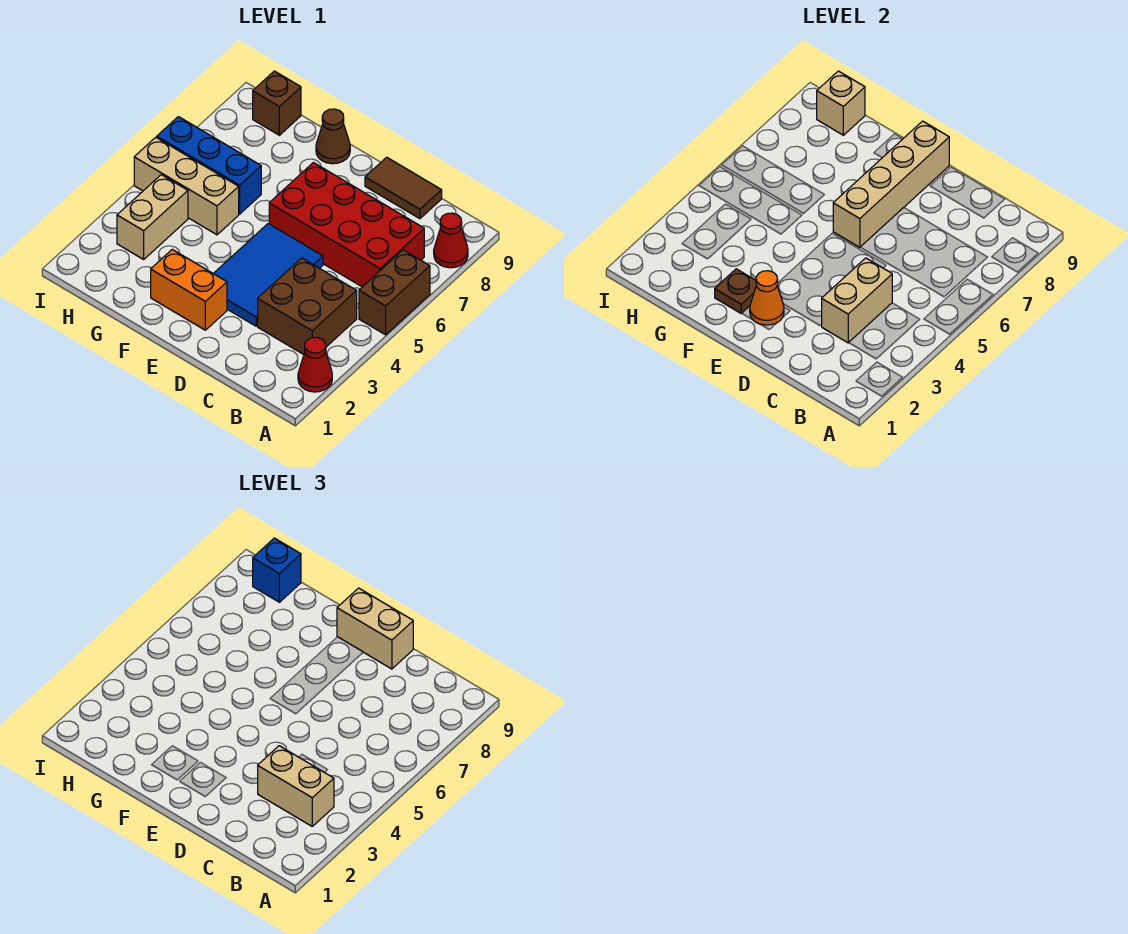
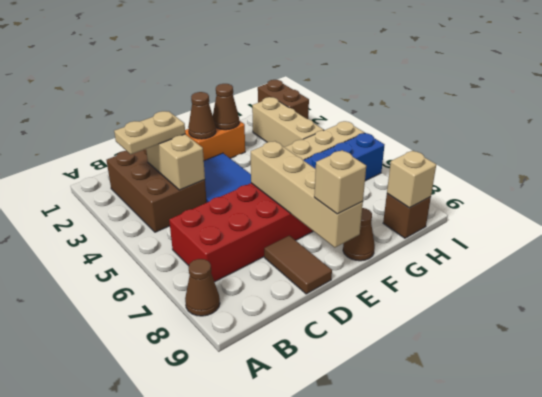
red cone A2 level 1 -> none
brown brick A5:A6 level 1 -> brown brick I1:I2 level 1
red cone A8 level 1 -> brown cone A8 level 1
brown brick B3:C4 level 1 -> brown brick B2:C4 level 1
tan brick B3:C3 level 3 -> tan plate B3:C3 level 3
brown tile C9:D9 level 1 -> brown tile D8:D9 level 1
tan brick D9:E9 level 3 -> tan brick E9 level 3
orange cone E2 level 2 -> brown cone E2 level 2
brown plate F2 level 2 -> brown cone F2 level 2
tan brick H3:H4 level 1 -> tan brick H2:H4 level 1
blue brick H9 level 3 -> none

